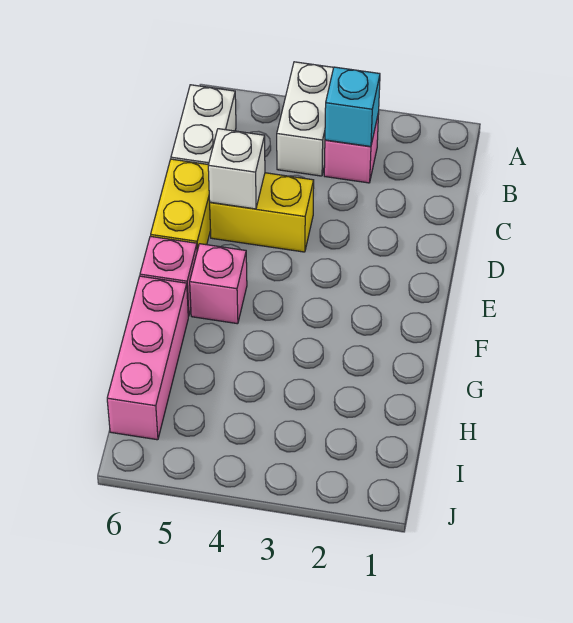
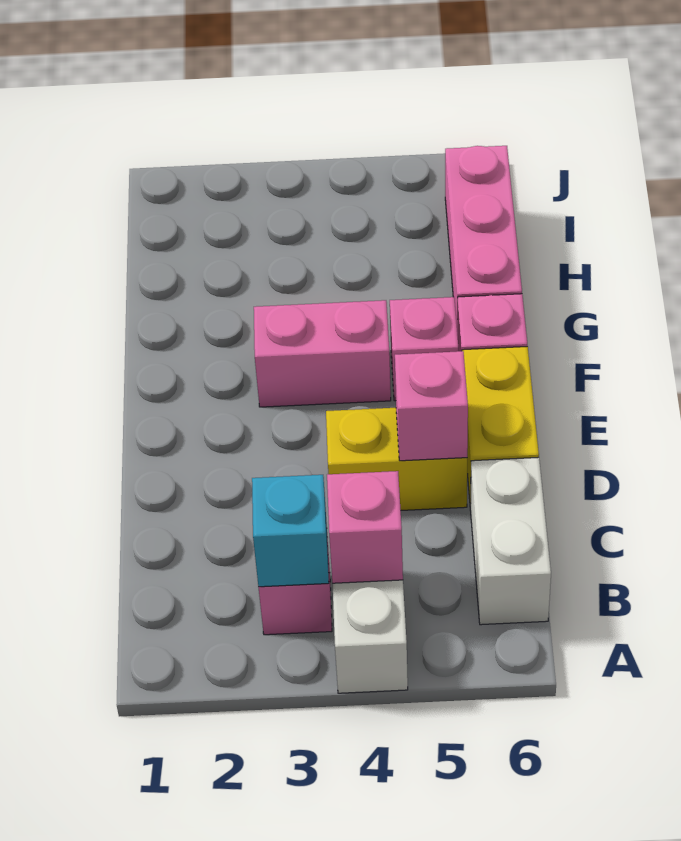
none -> pink brick B4 level 2
white brick D5 level 2 -> pink brick D5 level 2
none -> pink brick F3:F4 level 1

